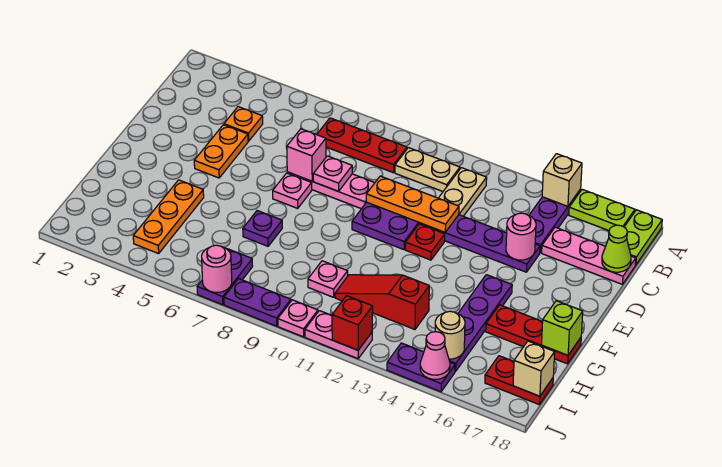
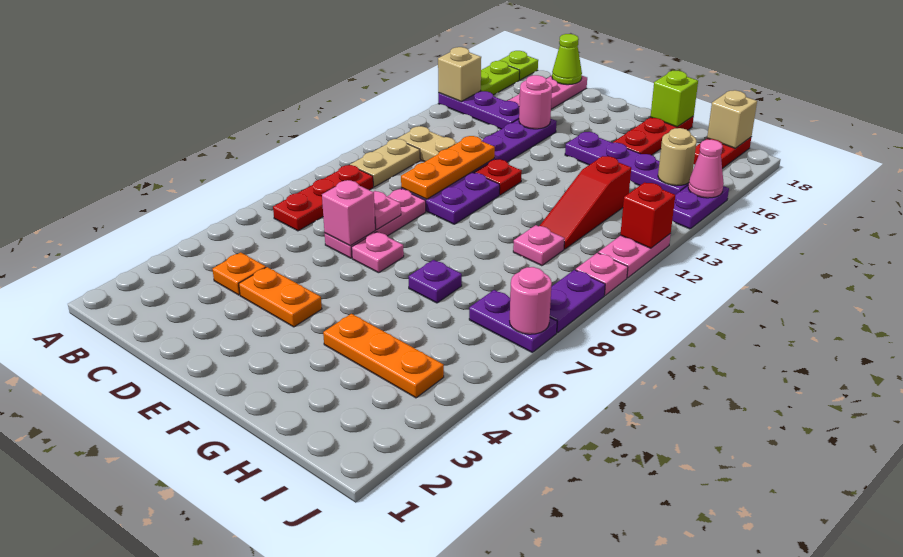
lime plate A18:B18 level 1 -> lime plate A18 level 1

